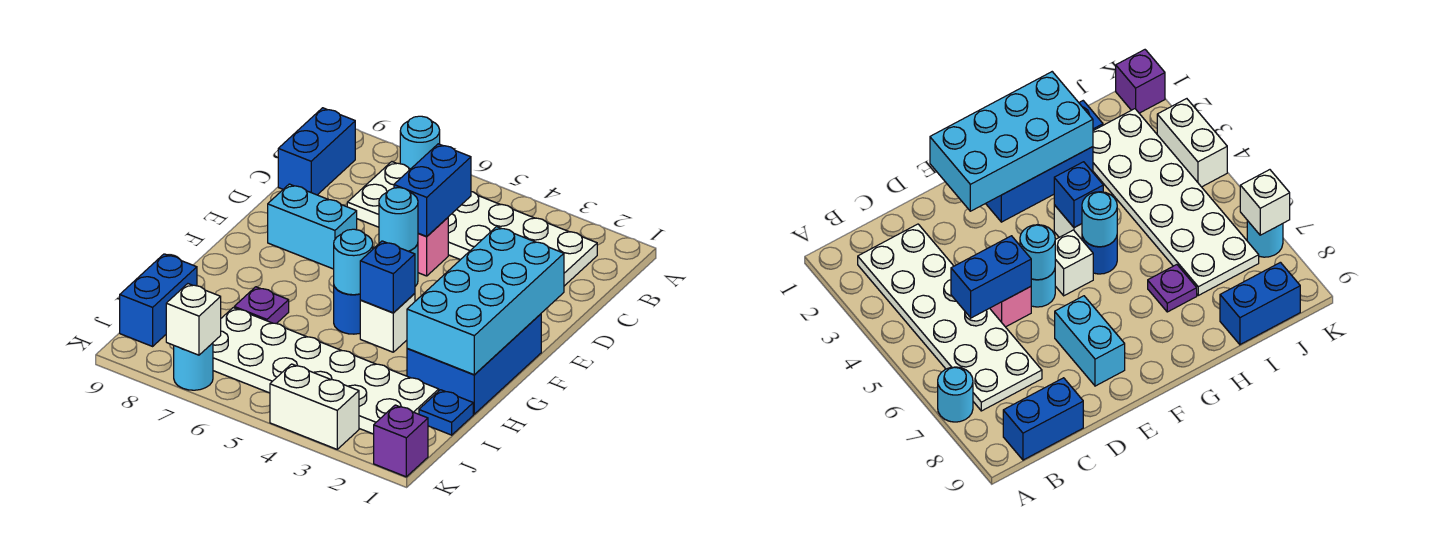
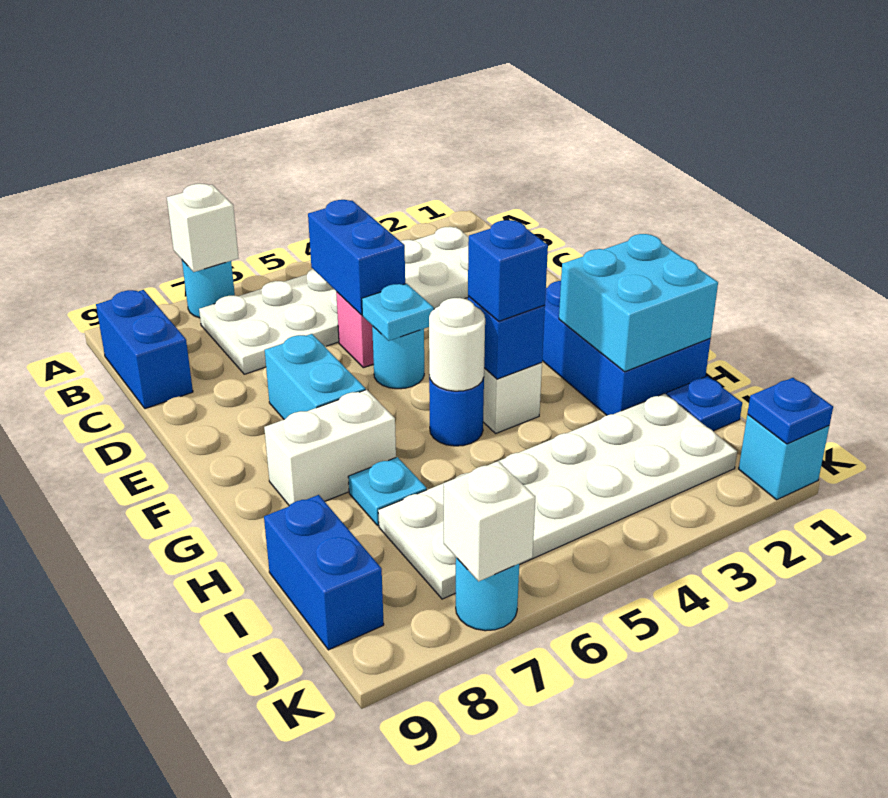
cyan brick E1:H2 level 2 -> cyan brick G1:H2 level 2
cyan round brick E5 level 2 -> cyan plate E5 level 2
cyan brick E7:E8 level 1 -> cyan brick E7:F7 level 1
white brick F5 level 1 -> white brick A7 level 2
none -> blue brick G4 level 3
cyan round brick G5 level 2 -> white round brick G5 level 2
purple plate H7 level 1 -> cyan plate H7 level 1
purple brick K1 level 1 -> cyan brick K1 level 1
none -> blue plate K1 level 2
white brick K3:K4 level 1 -> white brick G7:G8 level 1

